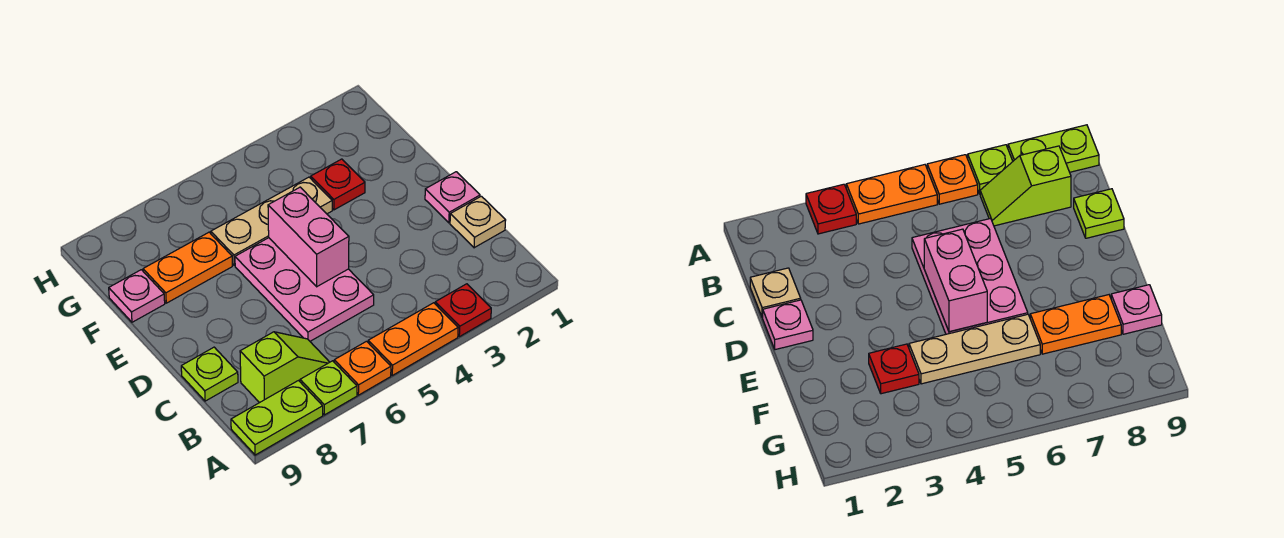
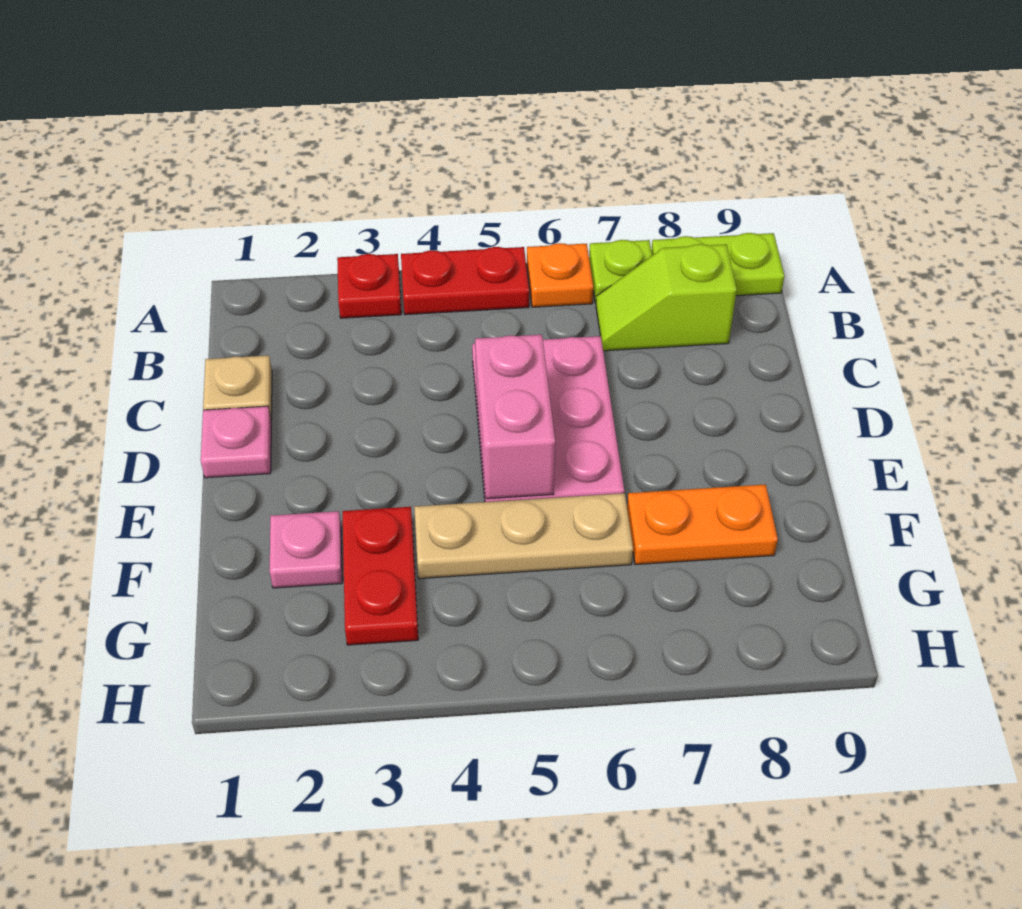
orange plate A4:A5 level 1 -> red plate A4:A5 level 1
lime plate C9 level 1 -> none
red plate F3 level 1 -> red plate F3:G3 level 1
pink plate F9 level 1 -> pink plate F2 level 1

